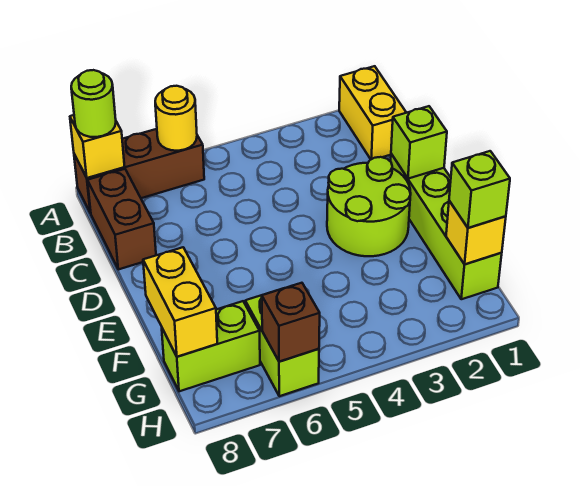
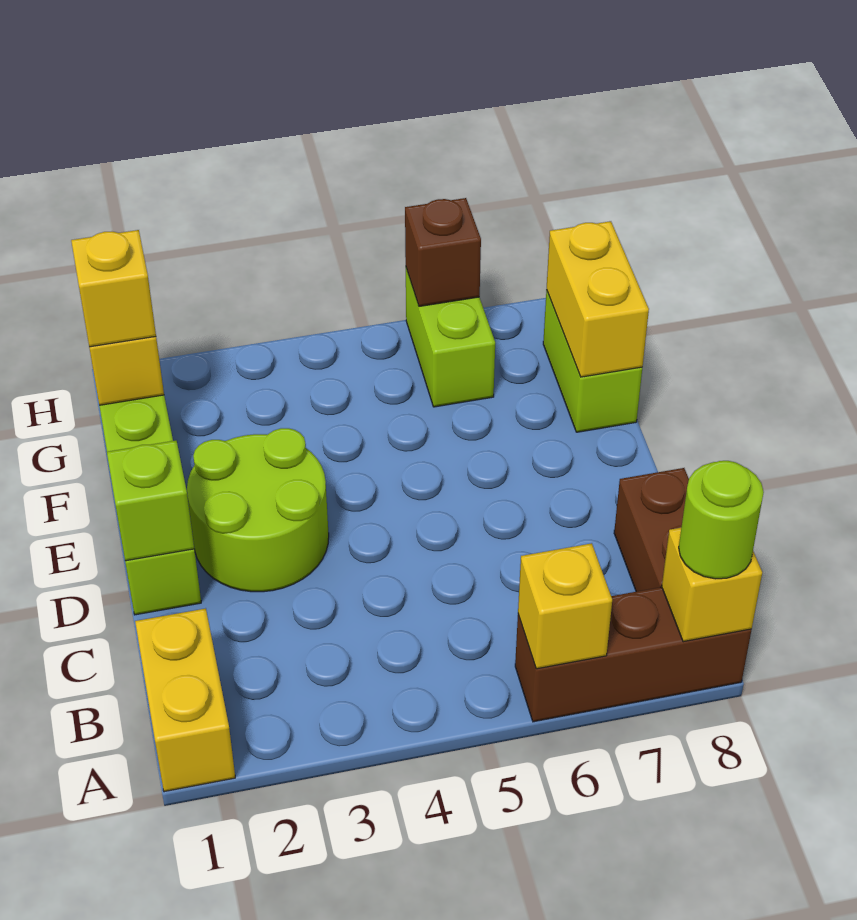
yellow round brick A6 level 2 -> yellow brick A6 level 2
lime brick G1 level 3 -> yellow brick G1 level 3
lime brick G7:G8 level 1 -> lime brick F8:G8 level 1

